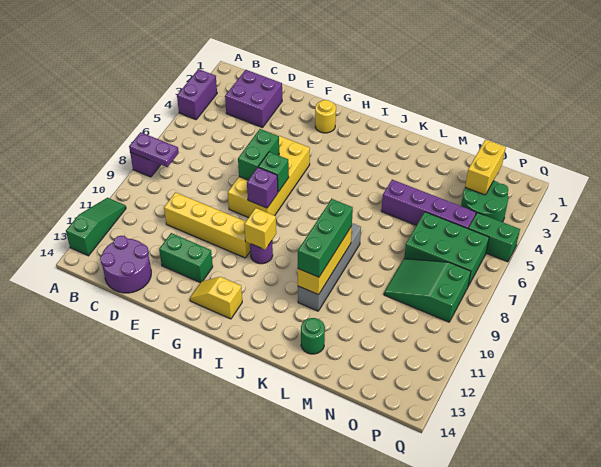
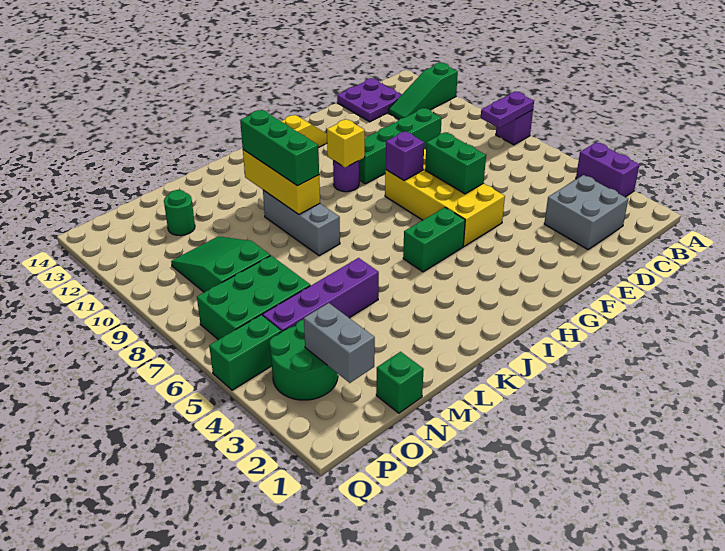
green slope A11:A13 level 1 top 13 -> green slope A12:C12 level 1 top A
purple brick C2:D3 level 1 -> grey brick C2:D3 level 1
purple round brick C13:D14 level 1 -> purple plate C13:D14 level 1
yellow brick D10:G10 level 1 -> green brick D10:G10 level 1
green brick E12:F12 level 1 -> green brick H5:I5 level 1
yellow round brick G2 level 1 -> none
green brick G7 level 2 -> green brick N1 level 1
grey brick K8:K11 level 1 -> grey brick K8:K10 level 1
green round brick L13 level 1 -> green round brick N12 level 1
green slope N8:P9 level 1 top P -> green slope N8:O10 level 1 top 8
yellow brick O2:O3 level 2 -> grey brick O2:O3 level 2

